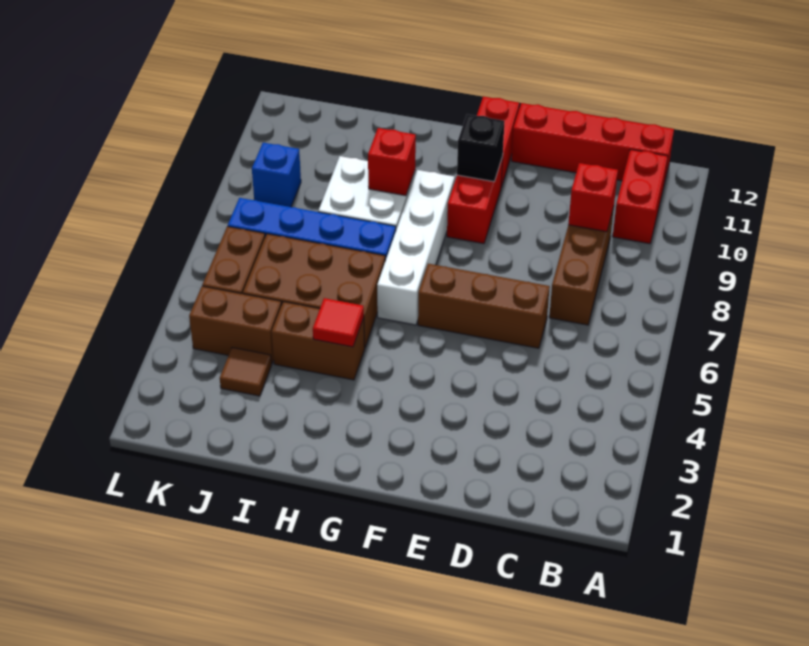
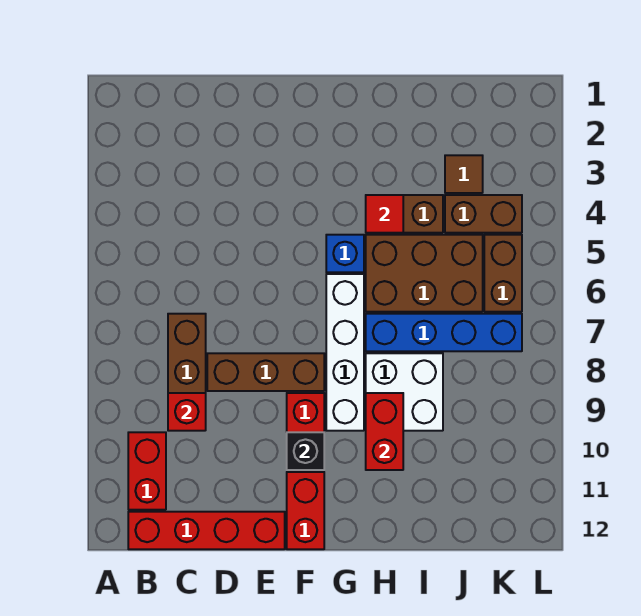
brown brick D6:F6 level 1 -> brown brick D8:F8 level 1
red brick H9 level 2 -> red brick H9:H10 level 2
blue brick K9 level 1 -> blue brick G5 level 1

